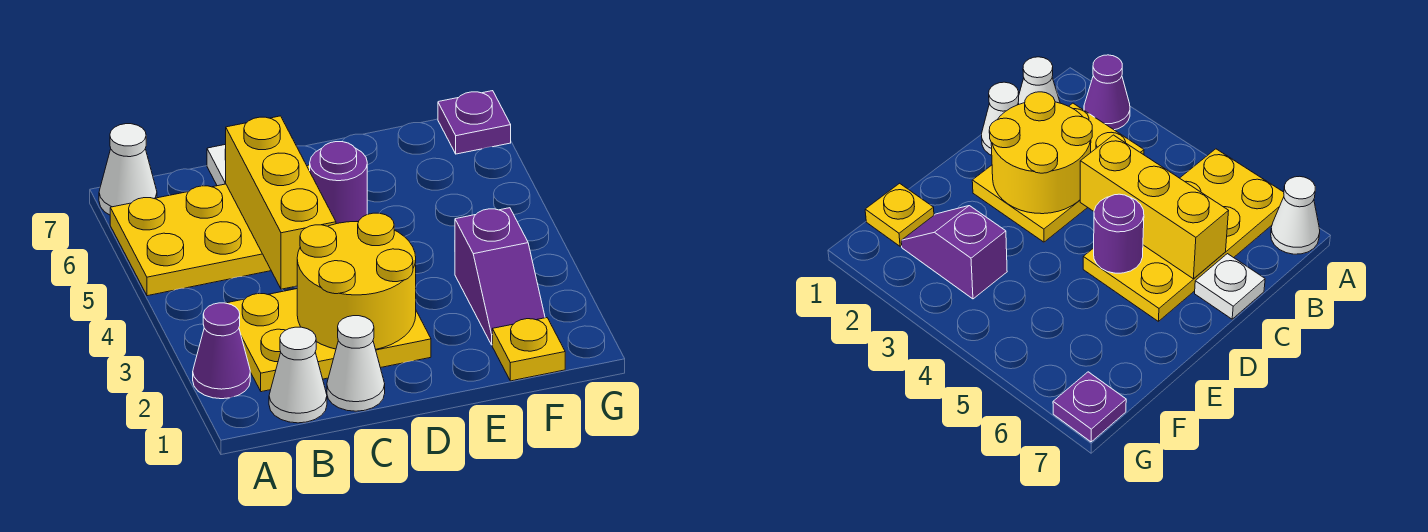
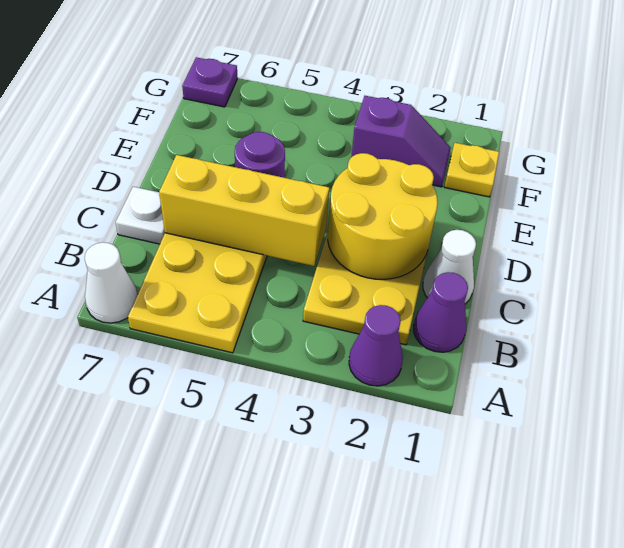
white cone B1 level 1 -> purple cone B1 level 1

